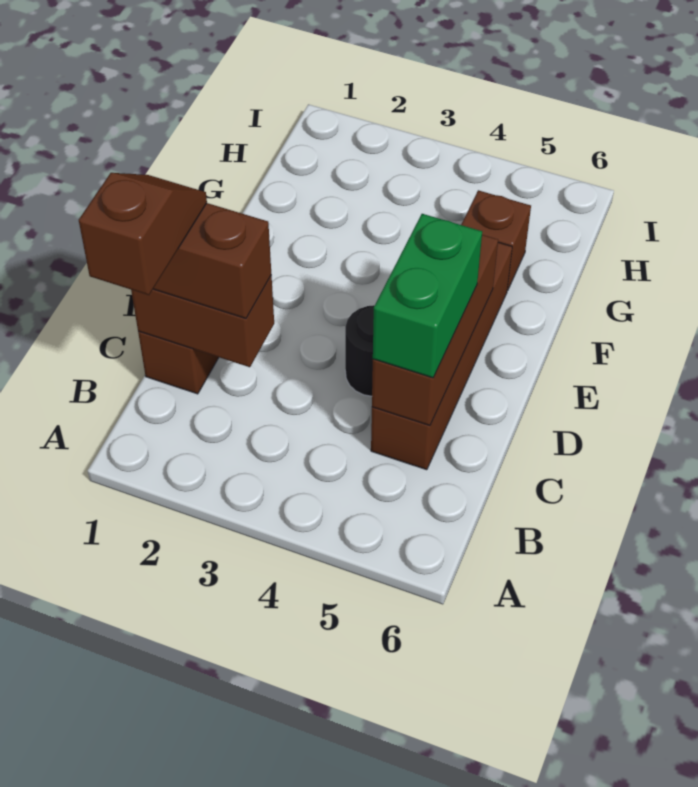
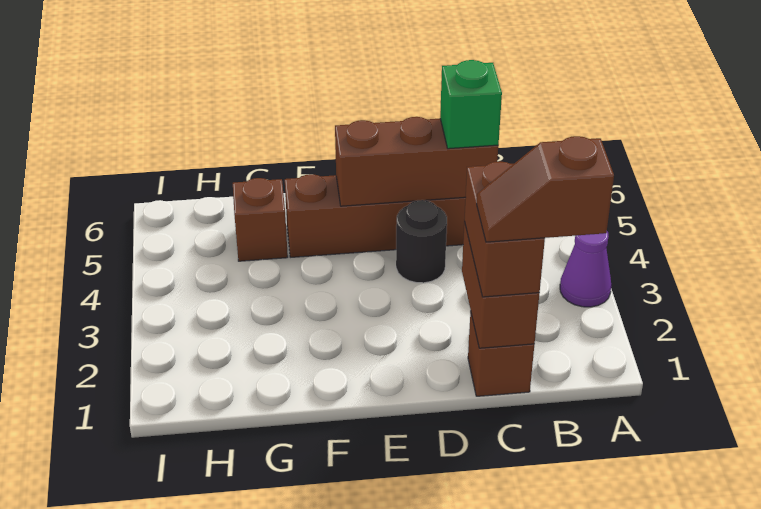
none -> purple cone A3 level 1
green brick C5:D5 level 3 -> green brick C5 level 3

